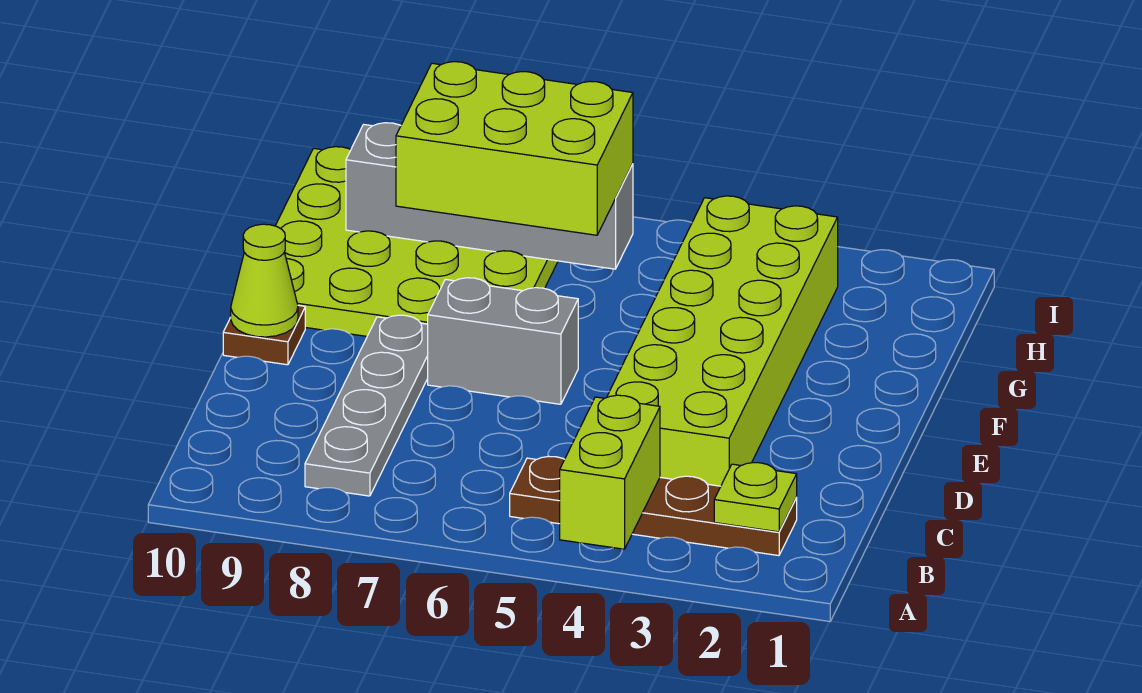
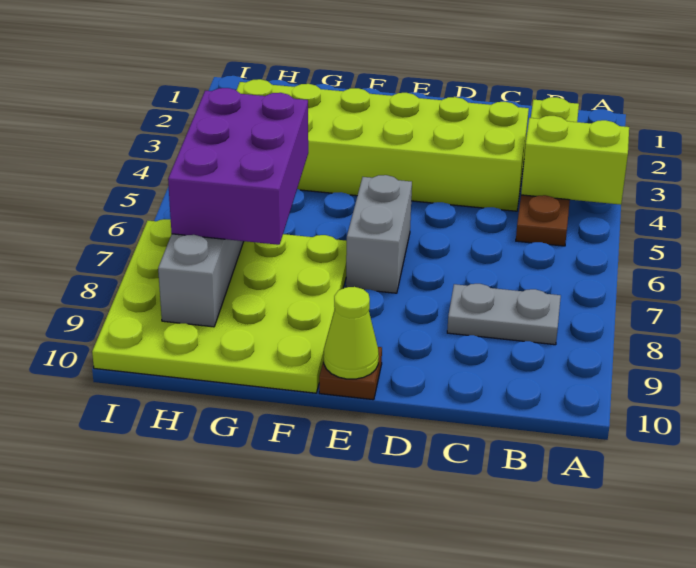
grey plate B8:E8 level 1 -> grey plate B8:C8 level 1
lime brick G6:H8 level 3 -> purple brick G6:H8 level 3

